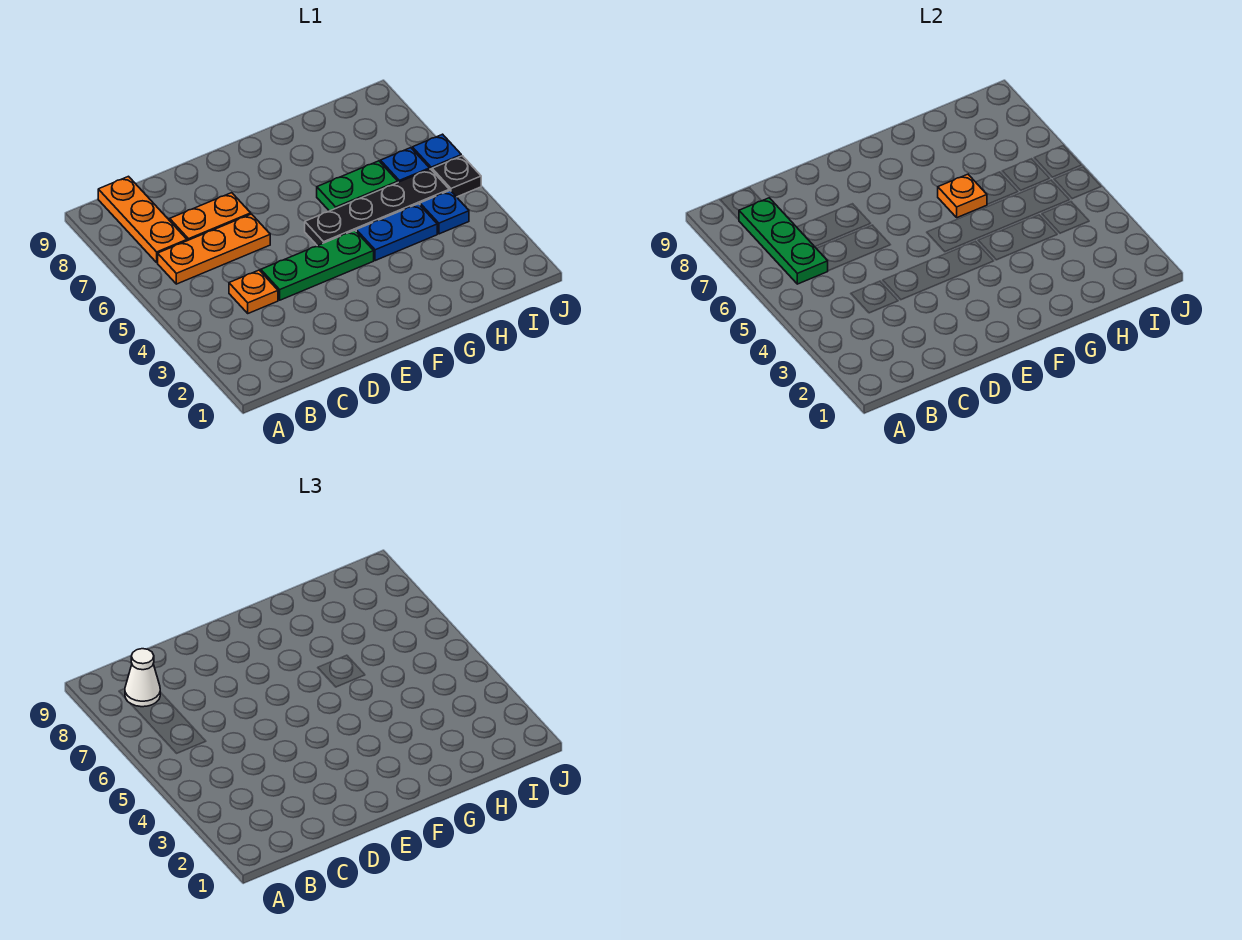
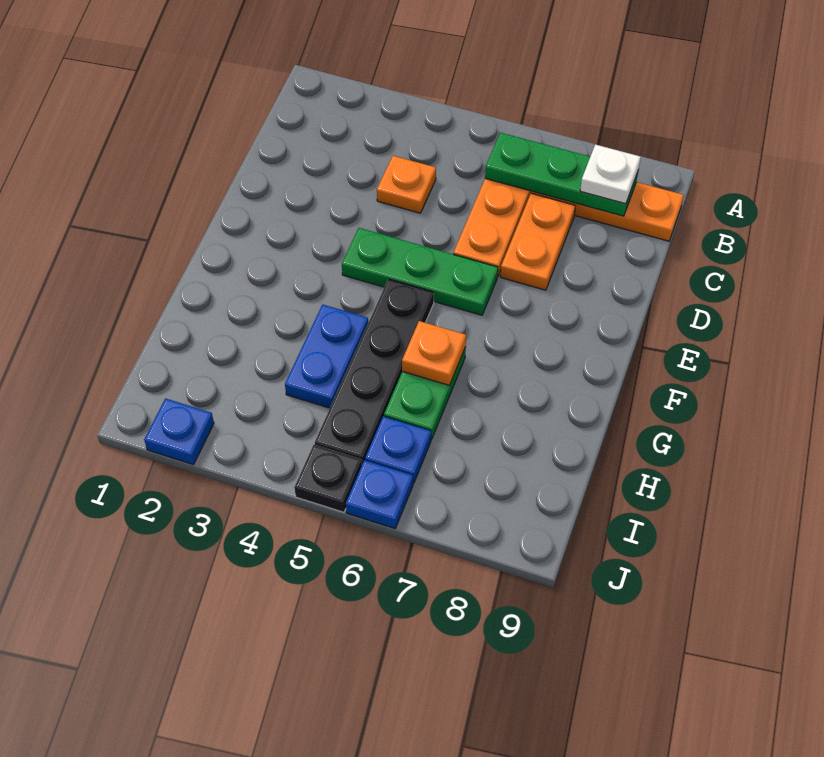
white cone B8 level 3 -> white plate B8 level 3
green plate D4:F4 level 1 -> green plate E4:E6 level 1
blue plate I4 level 1 -> blue plate J2 level 1

